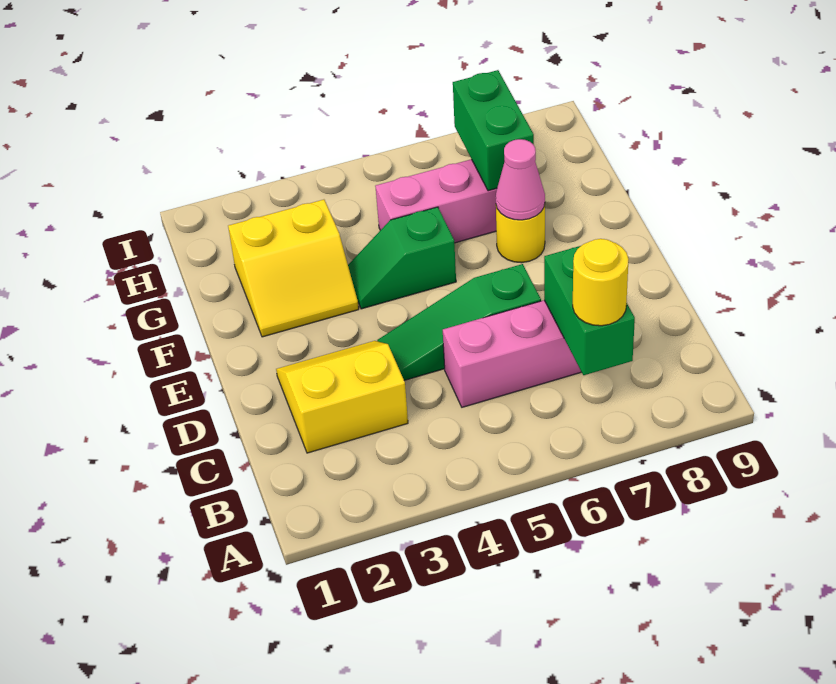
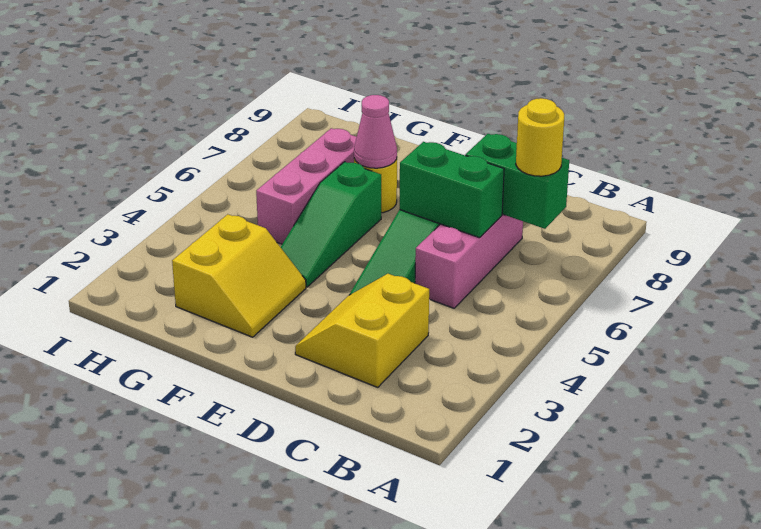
green slope F4:F5 level 1 top 5 -> green slope F4:F6 level 1 top 6
green brick G7:H7 level 2 -> green brick C6:D6 level 2

